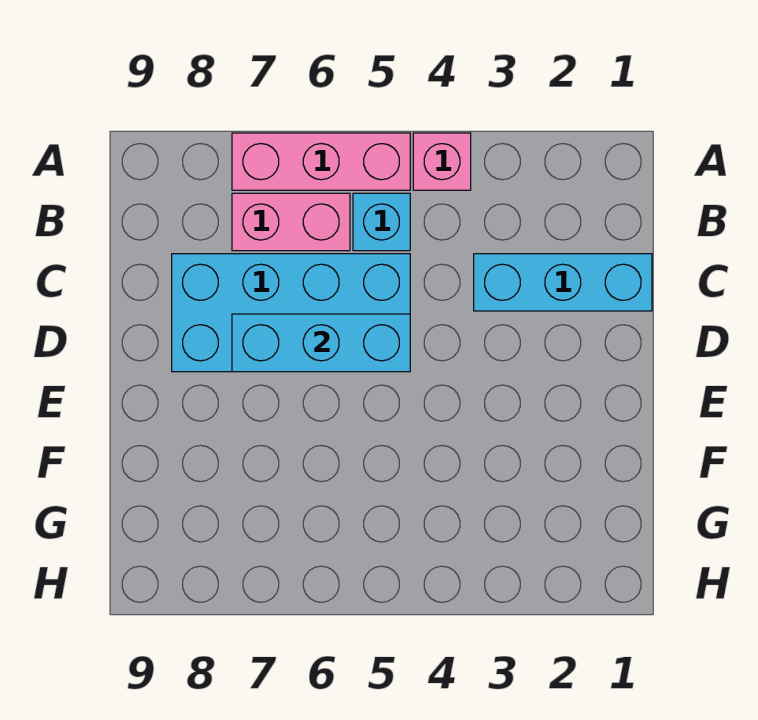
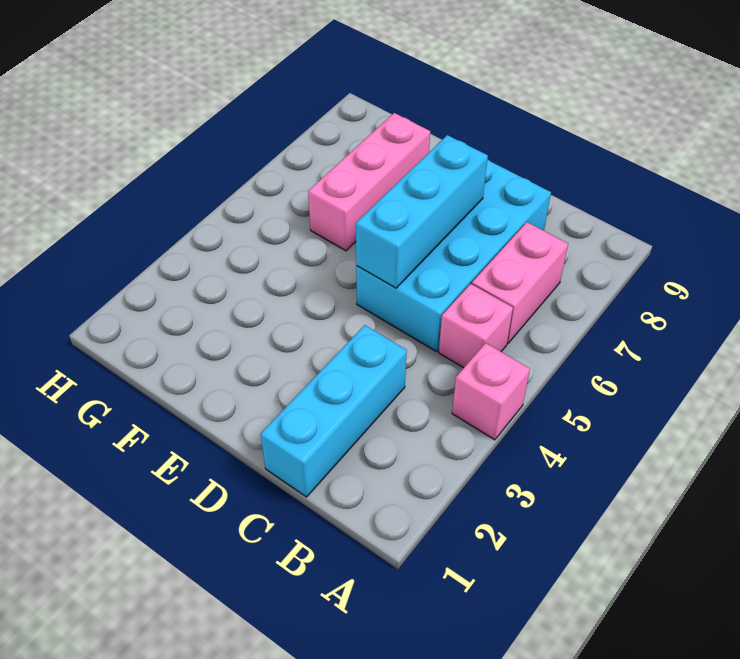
pink brick A5:A7 level 1 -> pink brick F6:F8 level 1
cyan brick B5 level 1 -> pink brick B5 level 1

